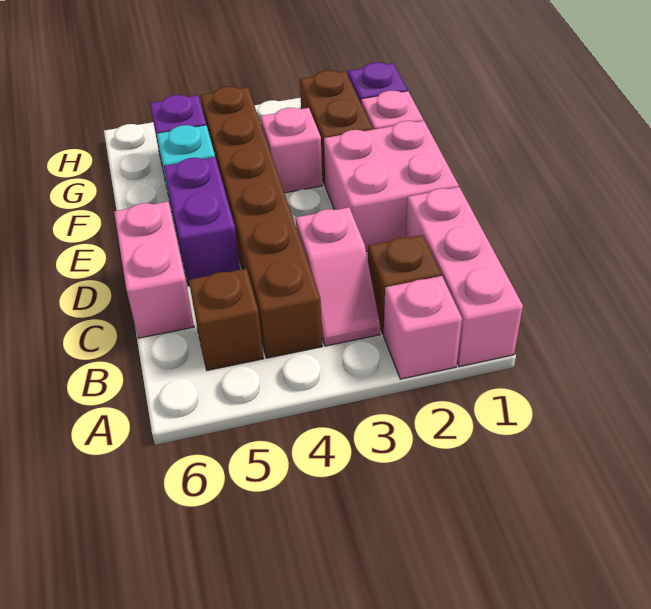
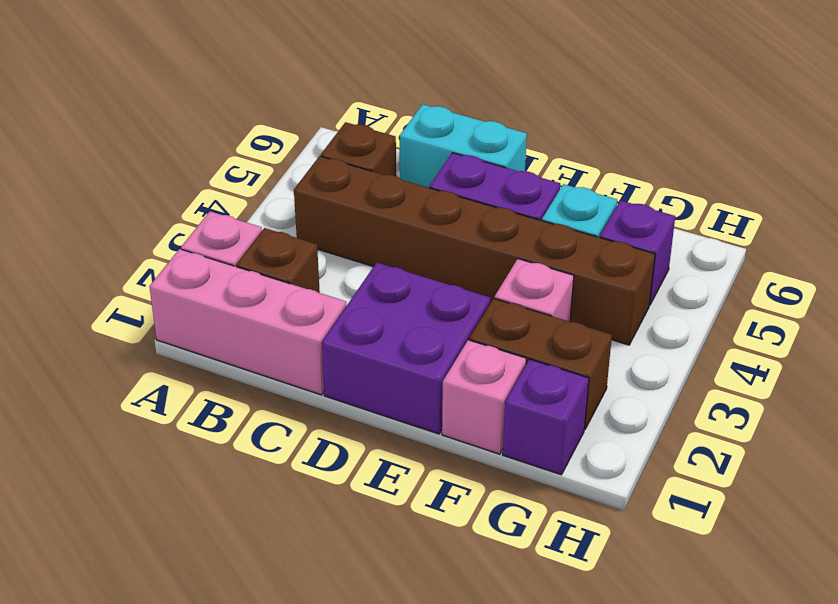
pink slope B3:C3 level 1 top C -> none
pink brick C6:D6 level 1 -> cyan brick C6:D6 level 1
pink brick D1:E2 level 1 -> purple brick D1:E2 level 1

